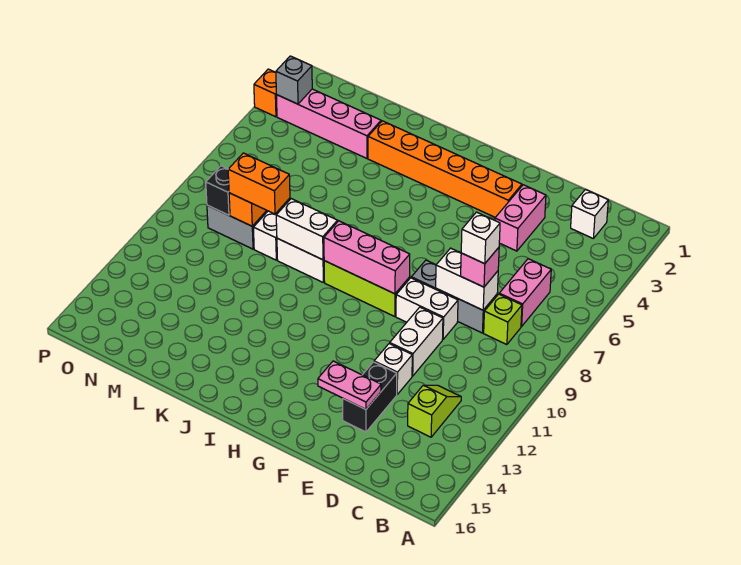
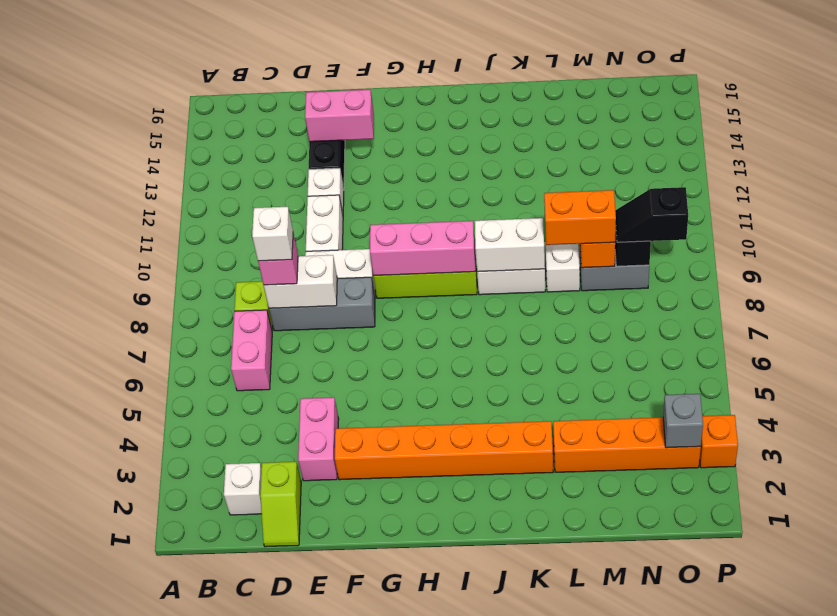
lime slope C12:C13 level 1 top 13 -> lime slope D1:D2 level 1 top 2
pink plate E14:F14 level 2 -> pink brick E14:F14 level 2
pink brick L3:O3 level 1 -> orange brick L3:O3 level 1
none -> black slope N9:O9 level 3 top O

